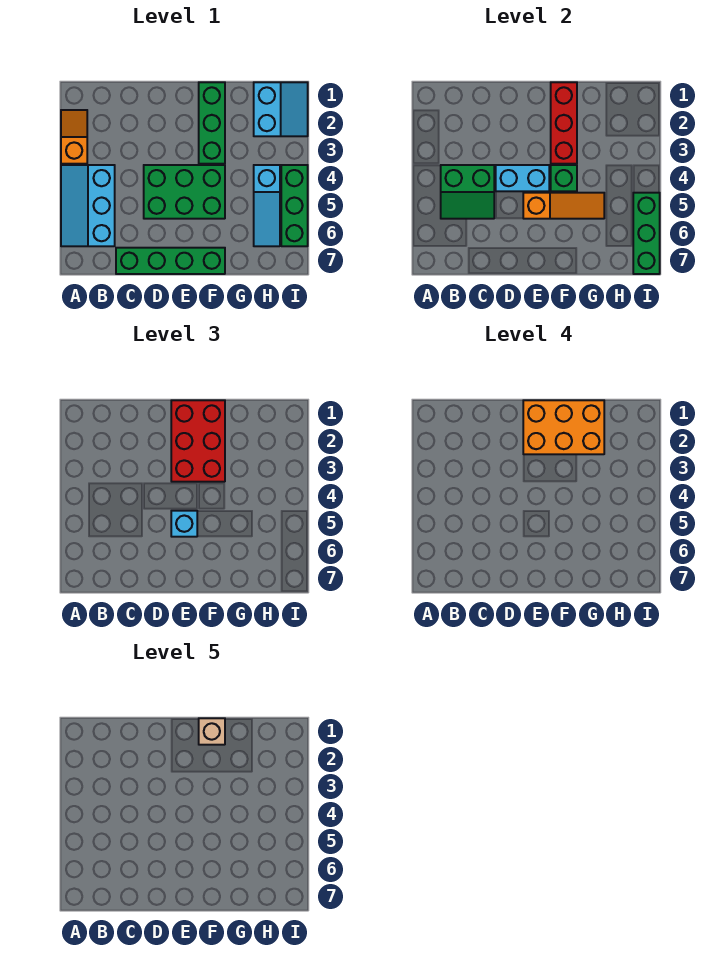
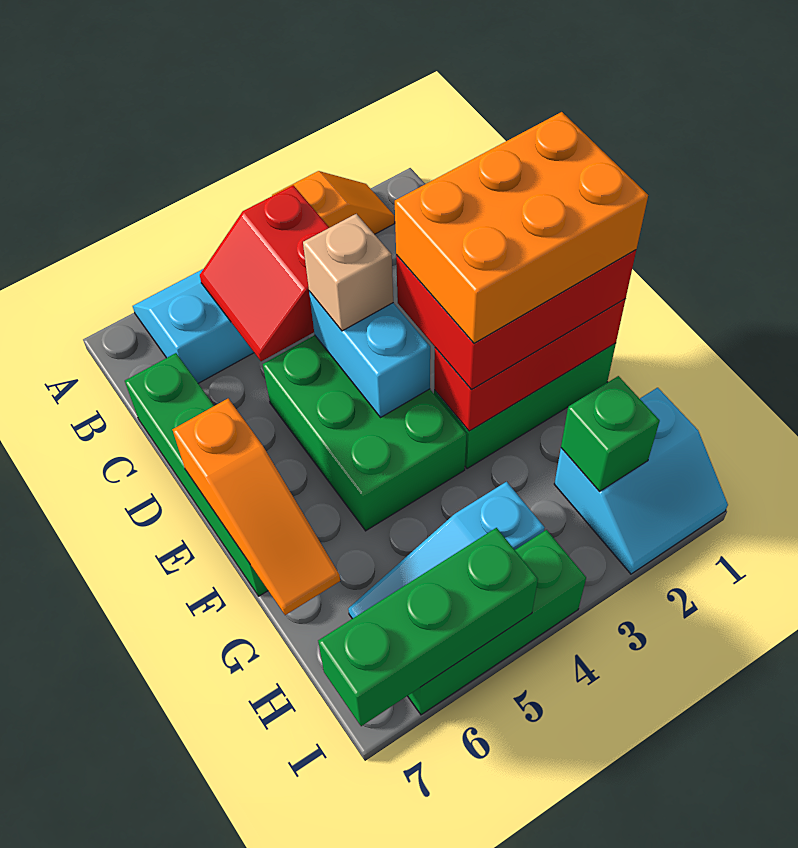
green slope B4:C5 level 2 top 4 -> red slope B4:C5 level 2 top 4
orange brick E1:G2 level 4 -> orange brick E1:F3 level 4
orange slope E5:G5 level 2 top E -> orange slope E7:G7 level 2 top E
cyan brick E5 level 3 -> none
tan brick F1 level 5 -> tan brick D4 level 3
green brick F4 level 2 -> green brick H2 level 2

